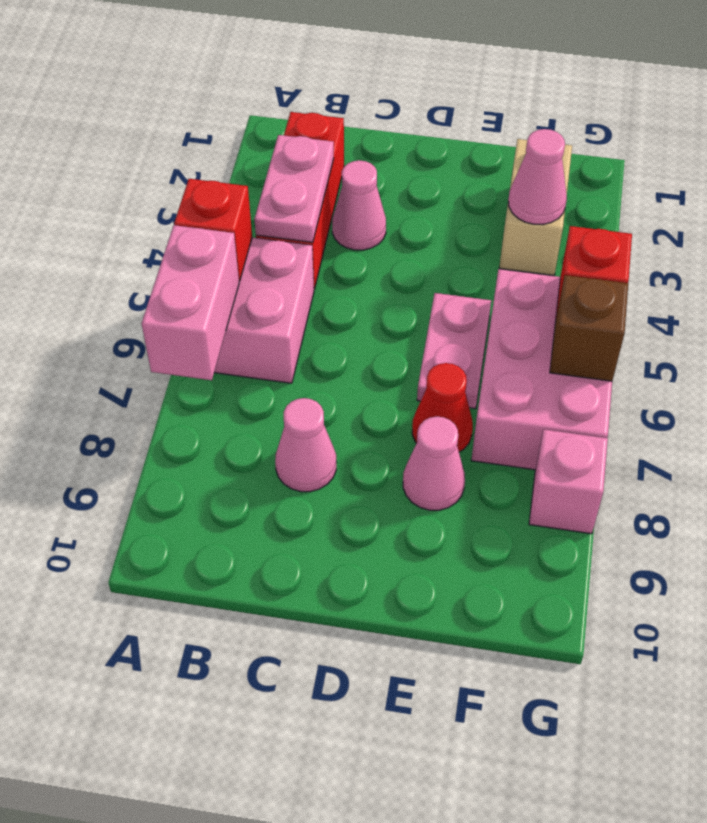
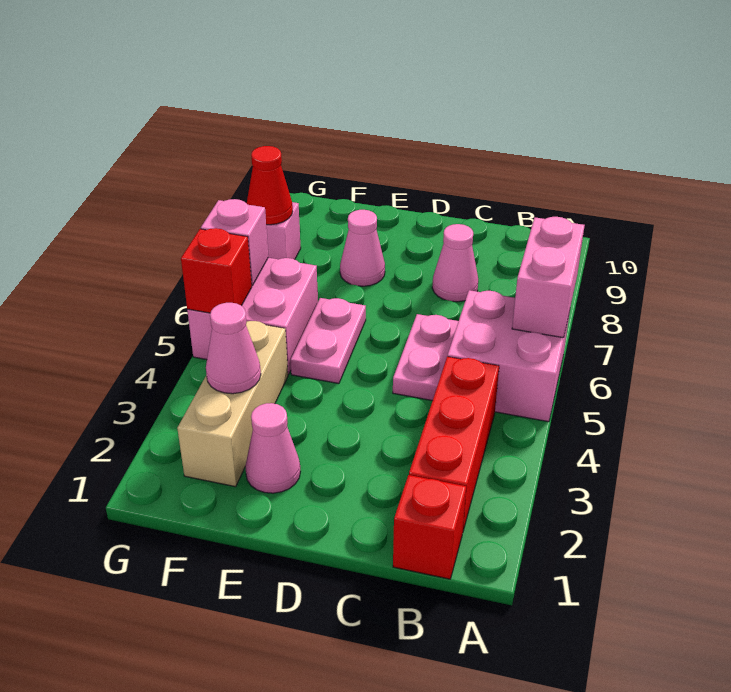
red brick A5 level 2 -> red brick B1 level 1
pink plate B3:B4 level 2 -> pink plate C5:C6 level 1
pink cone C3 level 1 -> pink cone E2 level 1
red cone E7 level 1 -> red cone G8 level 2
tan brick F2:F3 level 1 -> tan brick F2:F4 level 1
pink brick F5:G7 level 1 -> pink brick F5:G6 level 1
brown brick G6 level 2 -> pink brick G6 level 2

